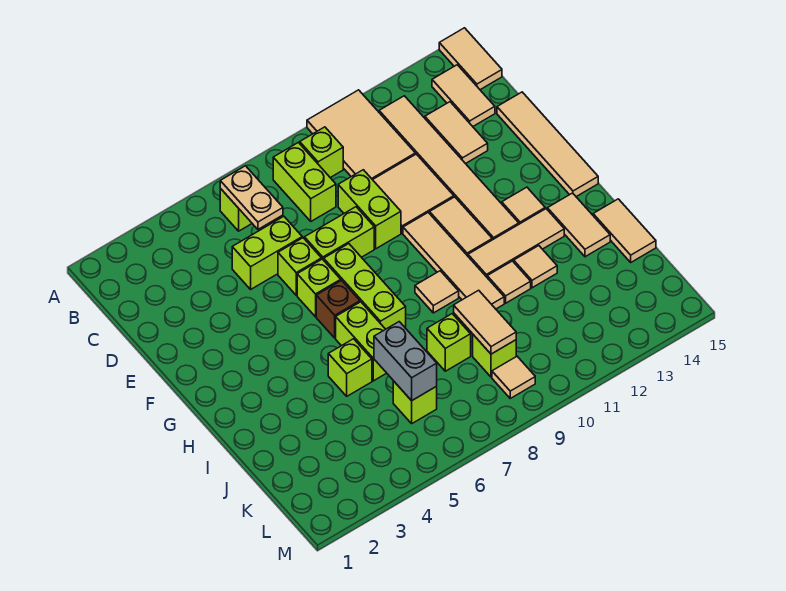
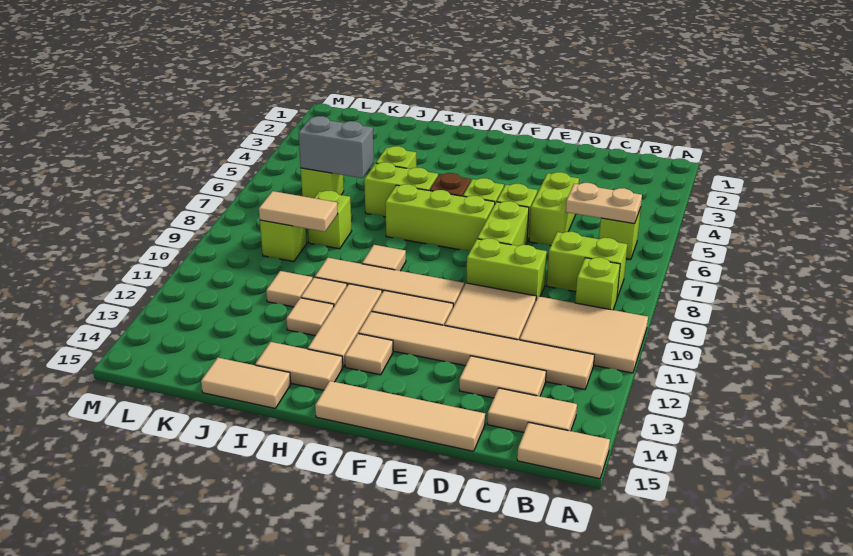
tan tile L9 level 1 -> tan tile J11 level 1

